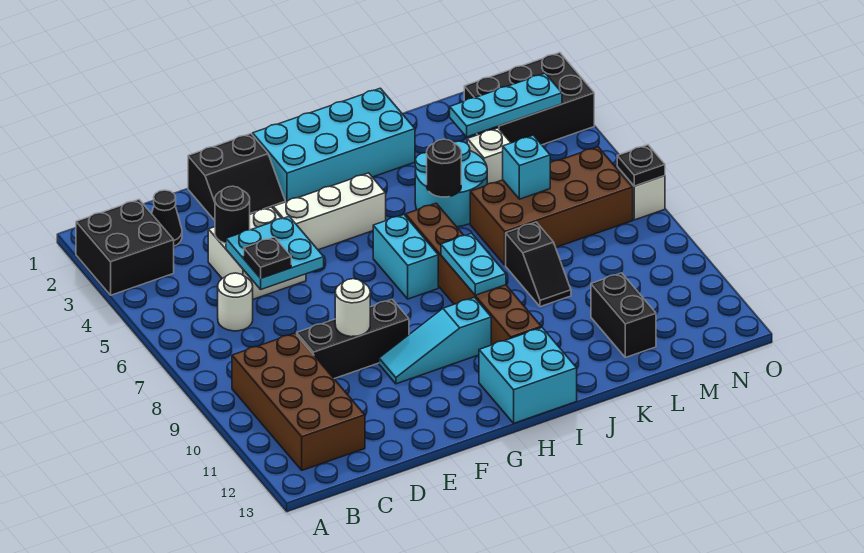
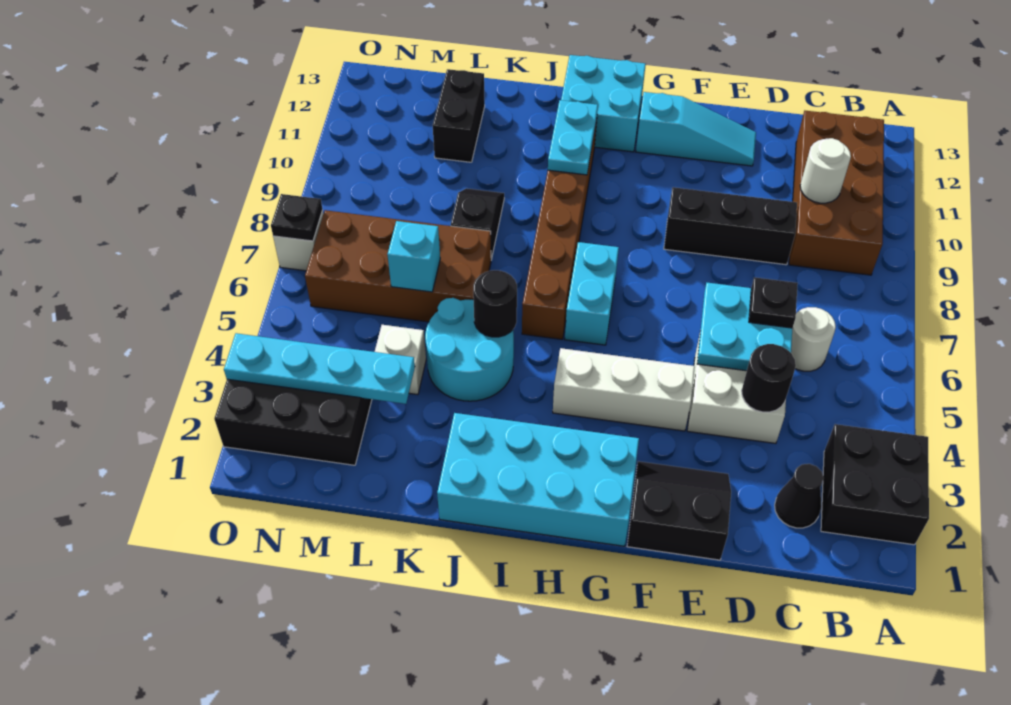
white round brick E9 level 2 -> white round brick C10 level 2
cyan slope F10:H10 level 1 top H -> cyan slope E12:G12 level 1 top G
cyan plate I8:I9 level 2 -> cyan plate I10:I11 level 2
cyan plate L3:N3 level 2 -> cyan plate L3:O3 level 2

